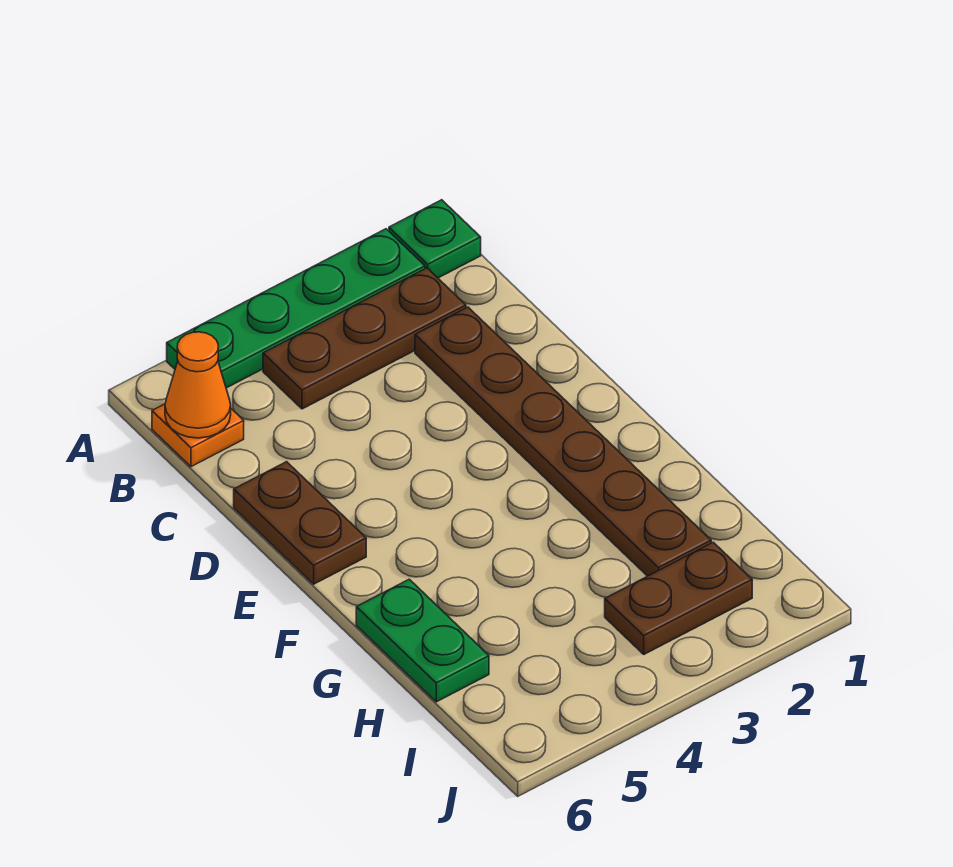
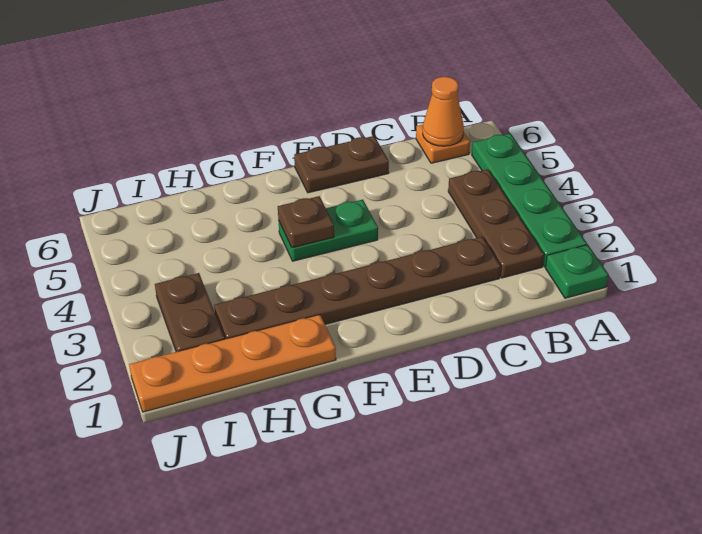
none -> brown plate F4 level 2
none -> orange plate G1:J1 level 1
green plate G6:H6 level 1 -> green plate E4:F4 level 1

